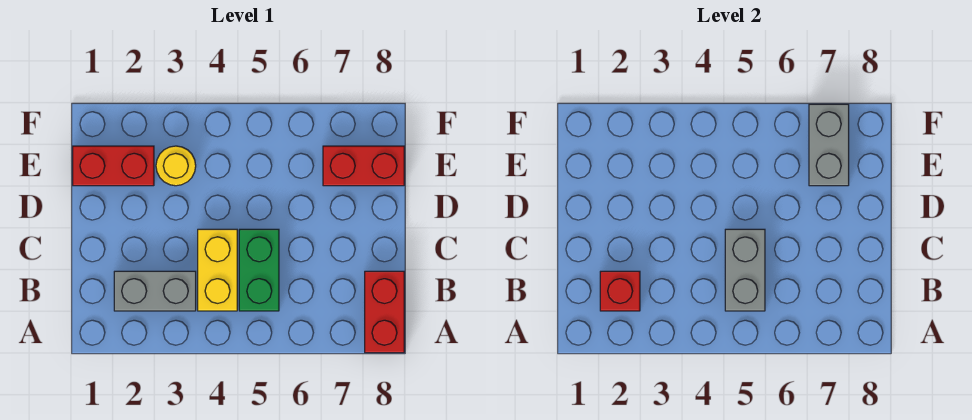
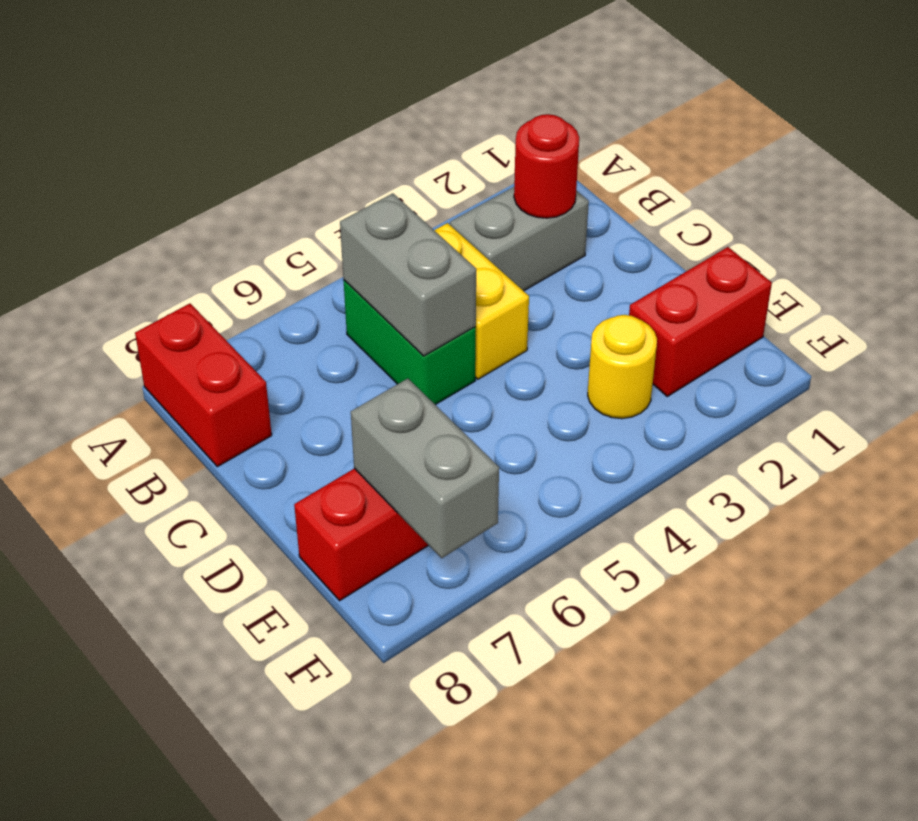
red brick B2 level 2 -> red round brick B2 level 2

